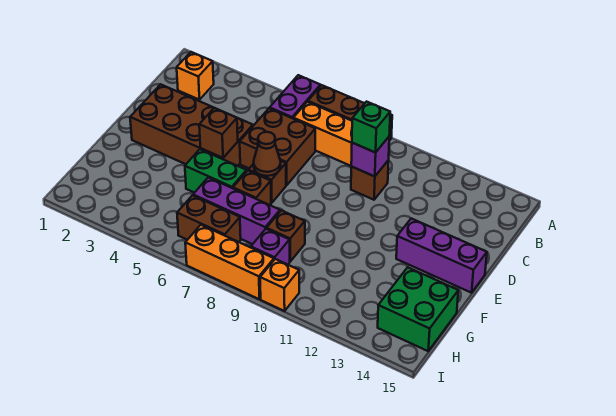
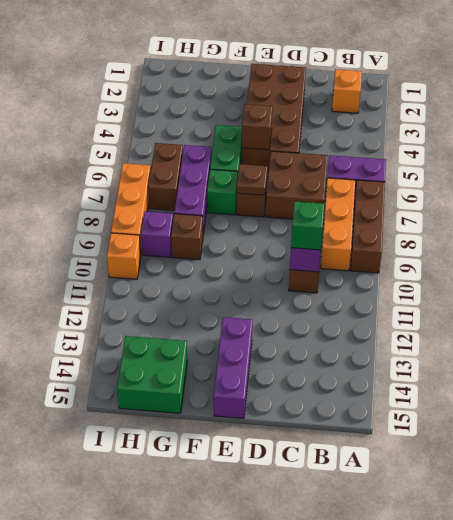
brown cone E7 level 2 -> brown plate E7 level 2
brown brick F7 level 1 -> green brick F7 level 1

